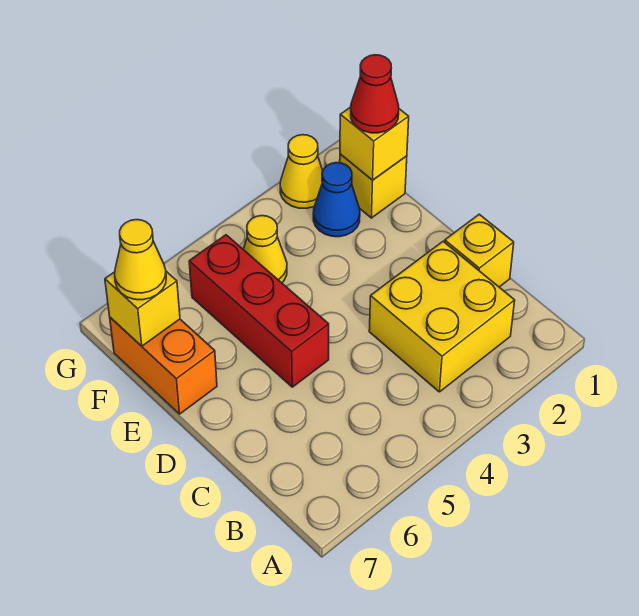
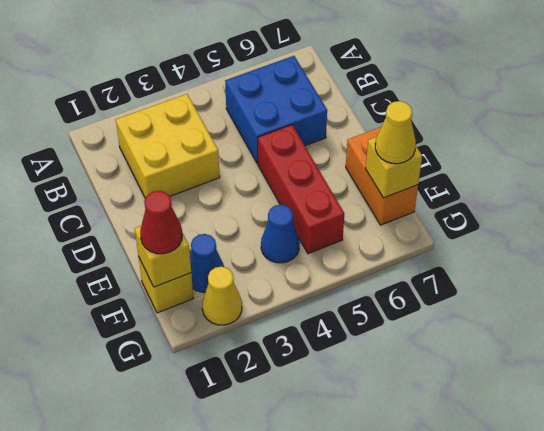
none -> blue brick B5:C6 level 1
yellow brick C1 level 1 -> none
yellow cone F4 level 1 -> blue cone F4 level 1

